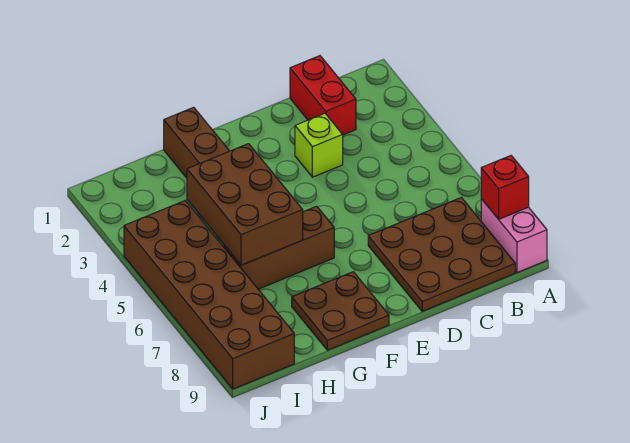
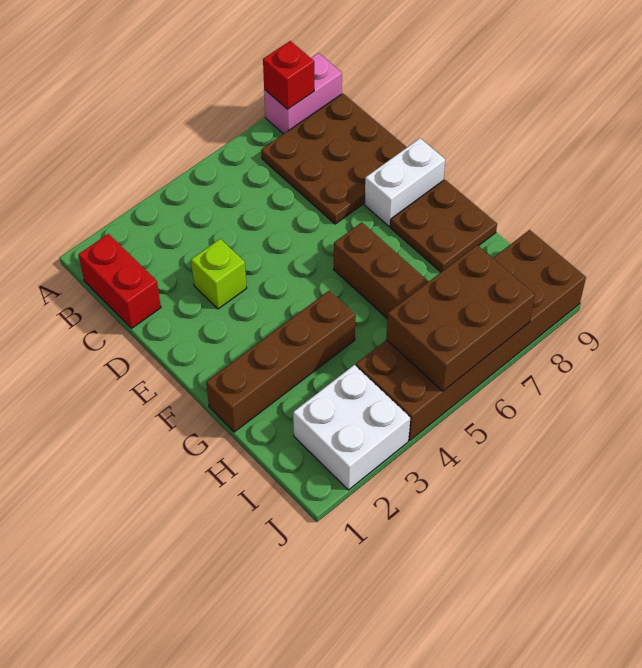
red brick C1:C2 level 1 -> red brick B1:C1 level 1
none -> white brick E8:E9 level 1
brown brick G4:H6 level 2 -> brown brick I5:J7 level 2
none -> white brick I2:J3 level 1

